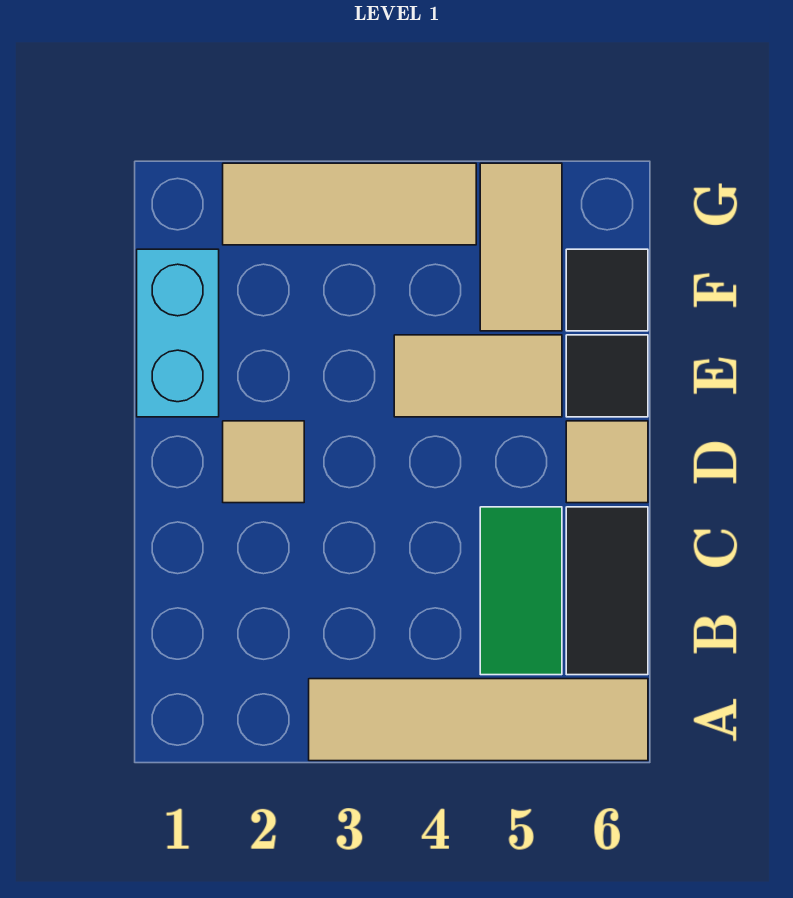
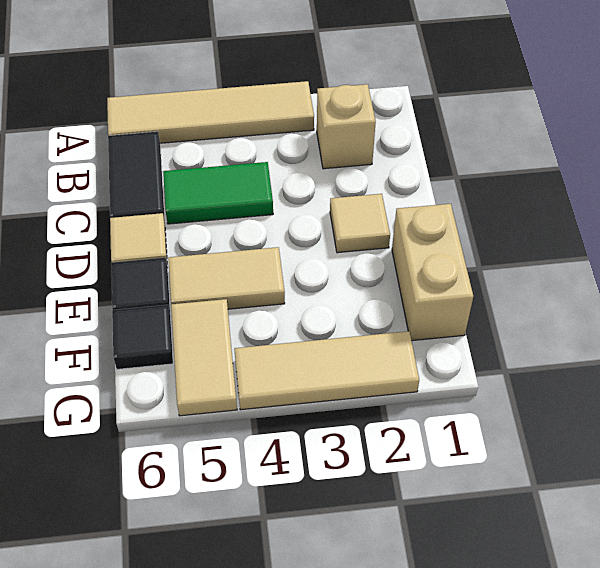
none -> tan brick B2 level 1
green tile B5:C5 level 1 -> green tile C4:C5 level 1
cyan brick E1:F1 level 1 -> tan brick E1:F1 level 1

